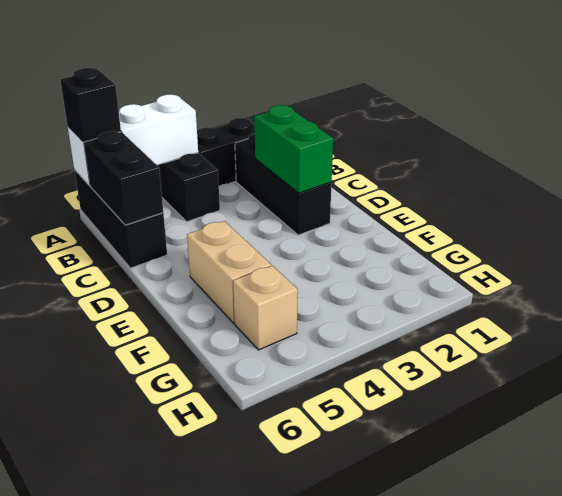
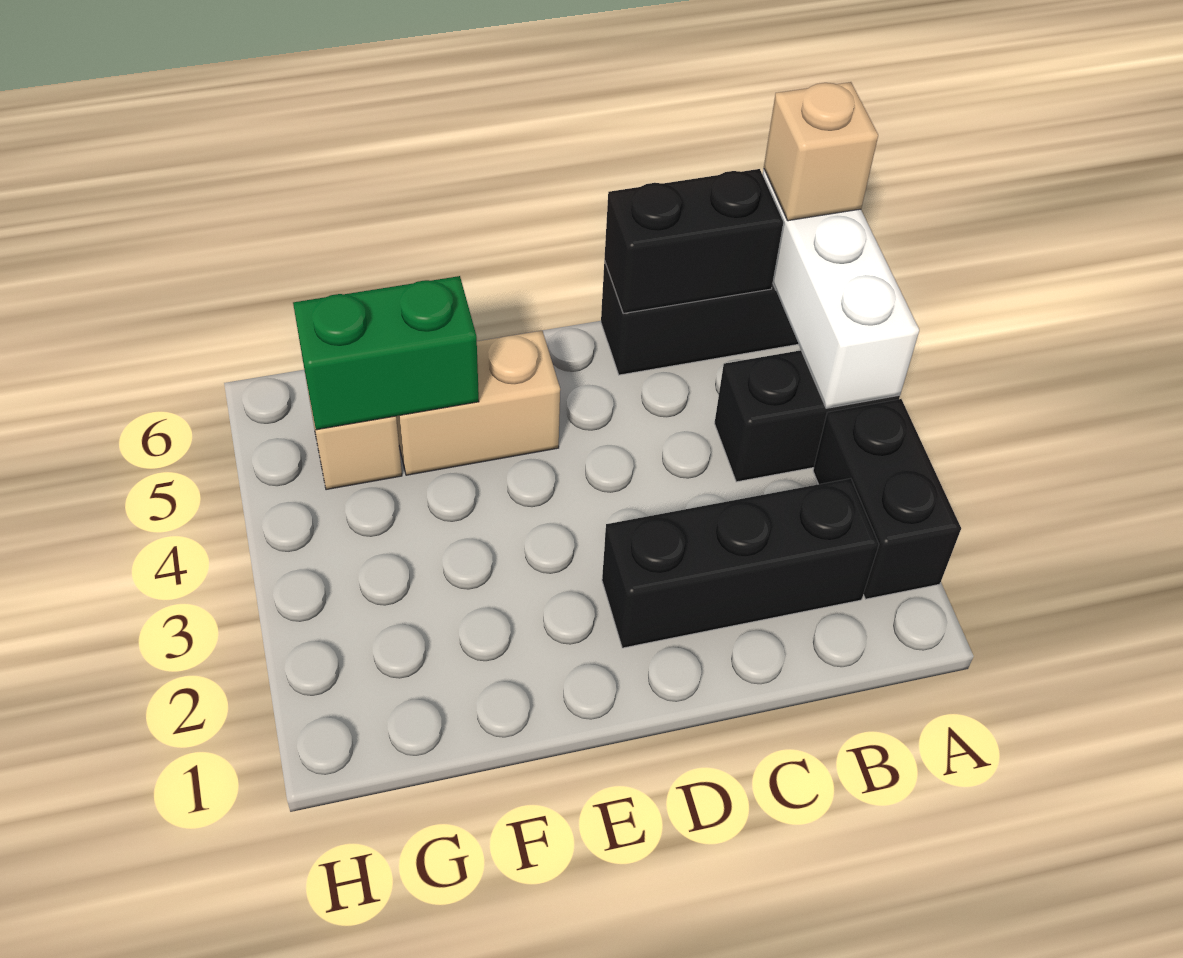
black brick A6 level 3 -> tan brick A6 level 3
green brick C2:D2 level 2 -> green brick F5:G5 level 2

